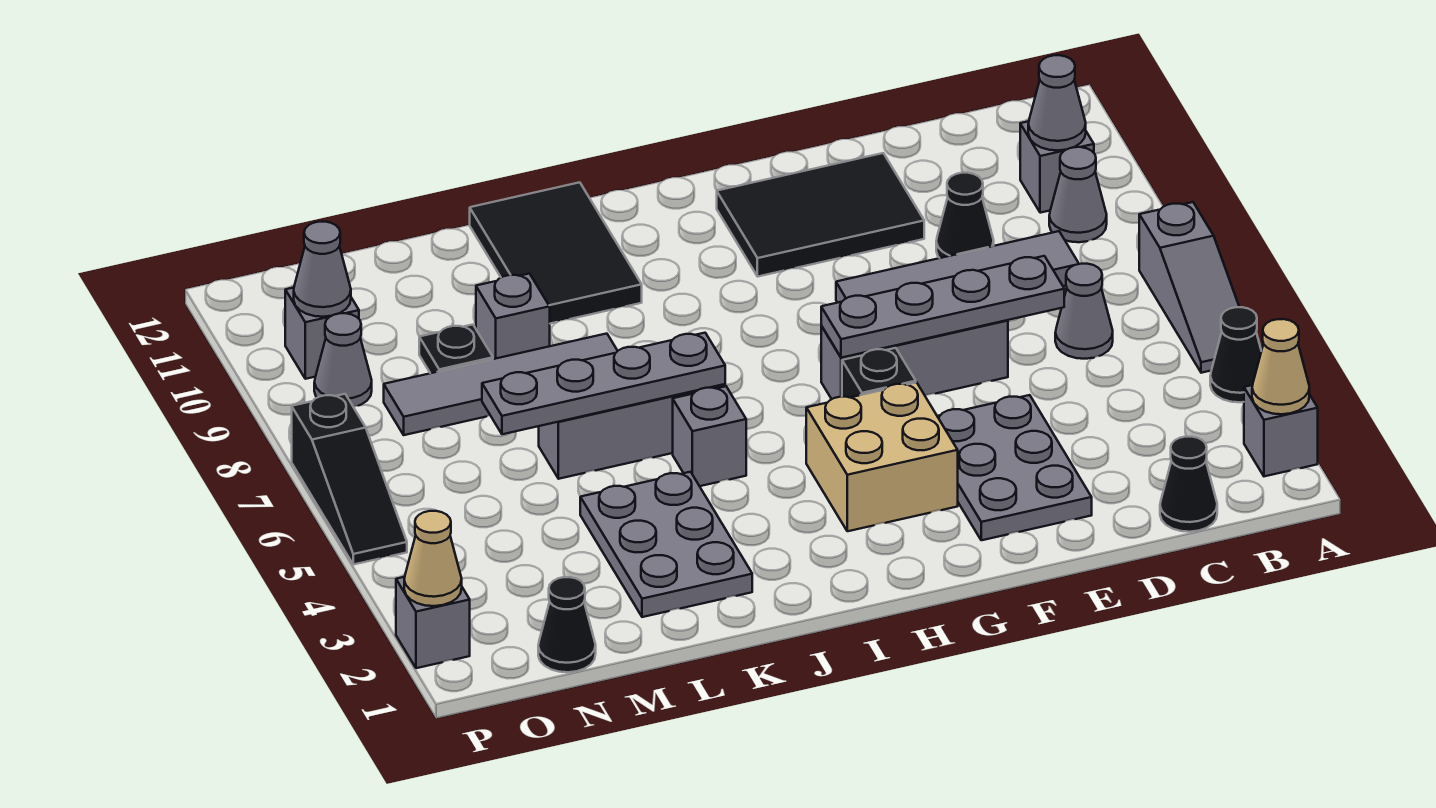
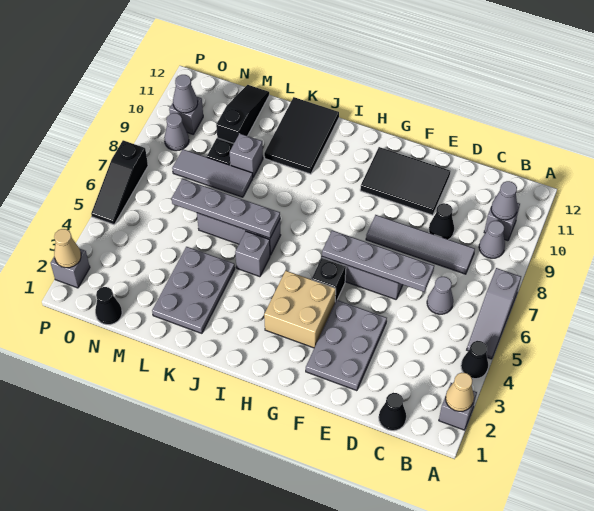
grey tile K8:N8 level 1 -> grey tile L8:N8 level 1
none -> black slope M10:M12 level 1 top 10

